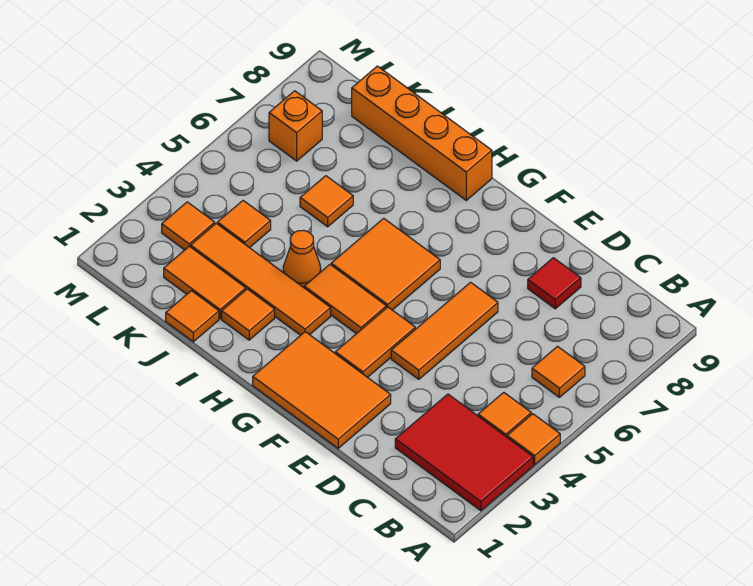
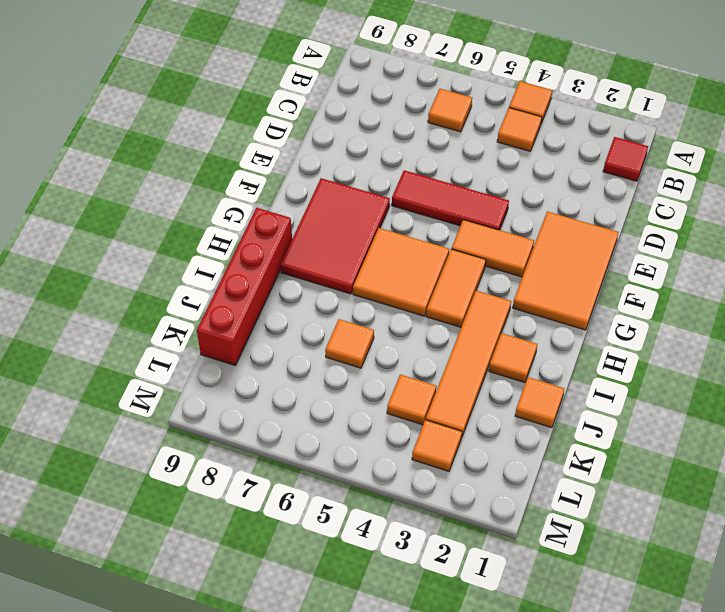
red tile A2:C3 level 1 -> red tile F7:H8 level 1
red tile D8 level 1 -> red tile B1 level 1
orange tile E4:E6 level 1 -> red tile E4:E6 level 1
orange brick H9:K9 level 1 -> red brick H9:K9 level 1
orange cone I4 level 1 -> none
orange tile J2:K2 level 1 -> none
orange brick L7 level 1 -> none

